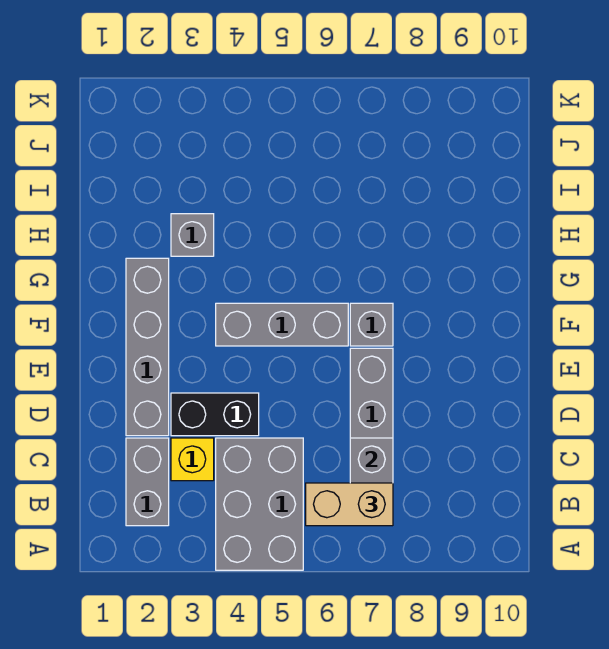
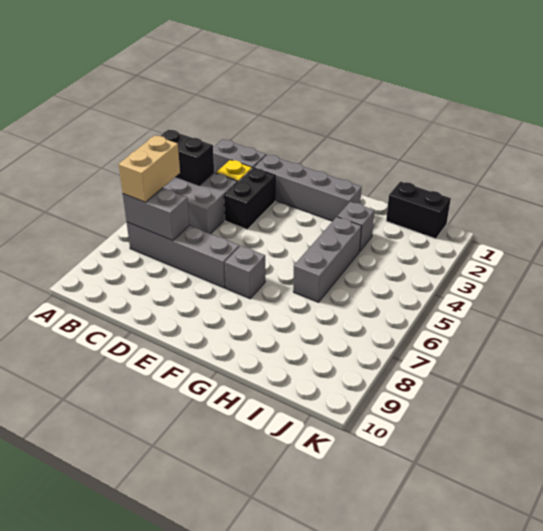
none -> black brick A4:B4 level 2
grey brick F4:F6 level 1 -> grey brick H4:H6 level 1
none -> black brick I1:J1 level 1

